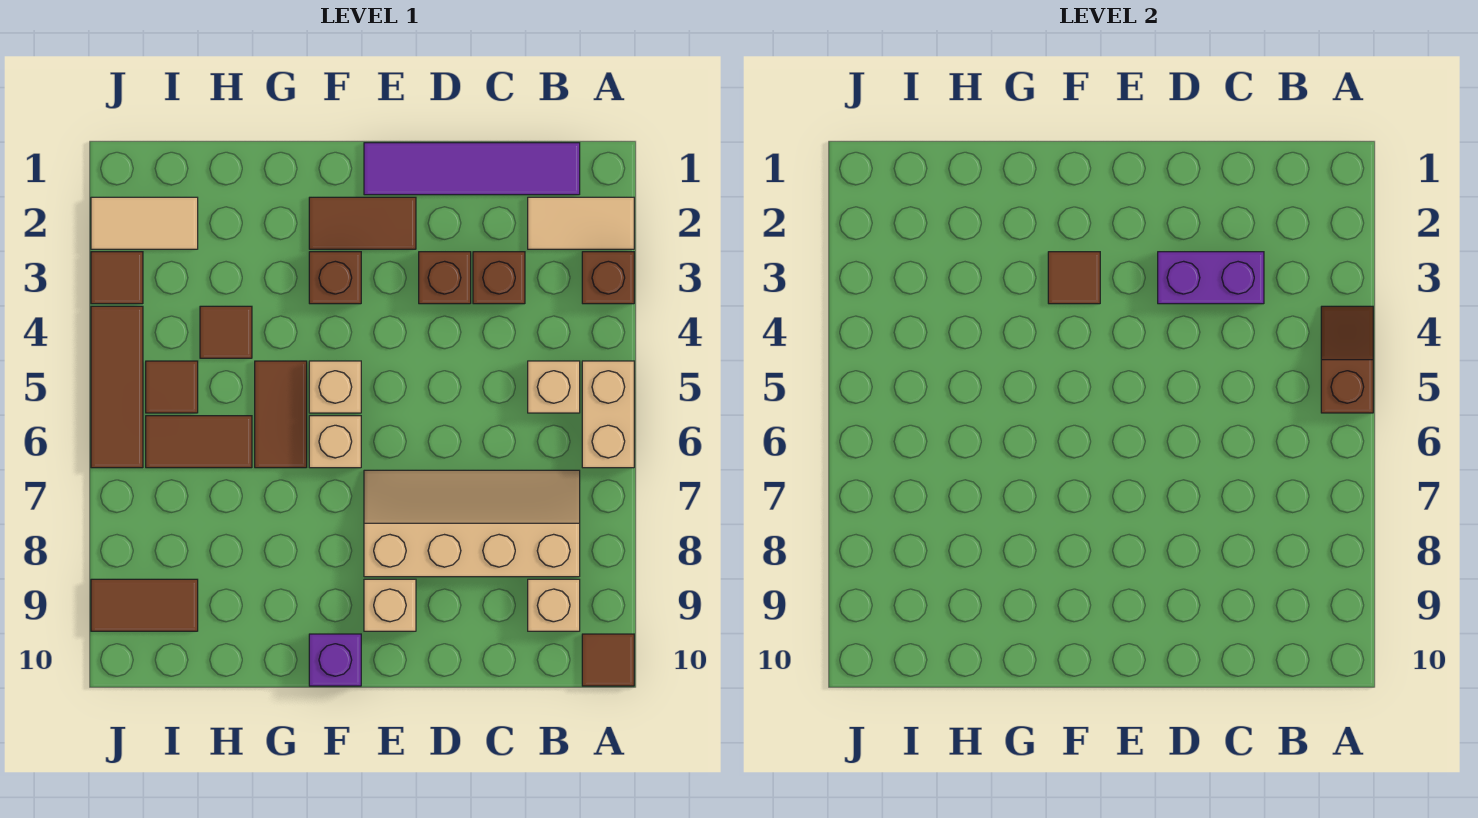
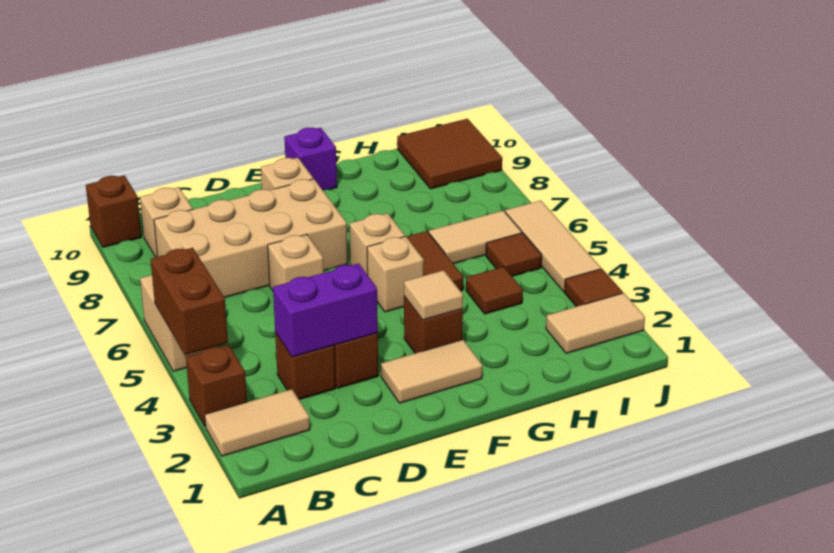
brown slope A4:A5 level 2 top 5 -> brown brick A4:A5 level 2
brown tile A10 level 1 -> brown brick A10 level 1
purple tile B1:E1 level 1 -> none
tan brick B5 level 1 -> tan brick D6 level 1
tan slope B7:E8 level 1 top 8 -> tan brick B7:E8 level 1
brown tile E2:F2 level 1 -> tan tile E2:F2 level 1
brown tile F3 level 2 -> tan tile F3 level 2
brown tile H6:I6 level 1 -> tan tile H6:I6 level 1
brown tile I9:J9 level 1 -> brown tile I9:J10 level 1
brown tile J4:J6 level 1 -> tan tile J4:J6 level 1

